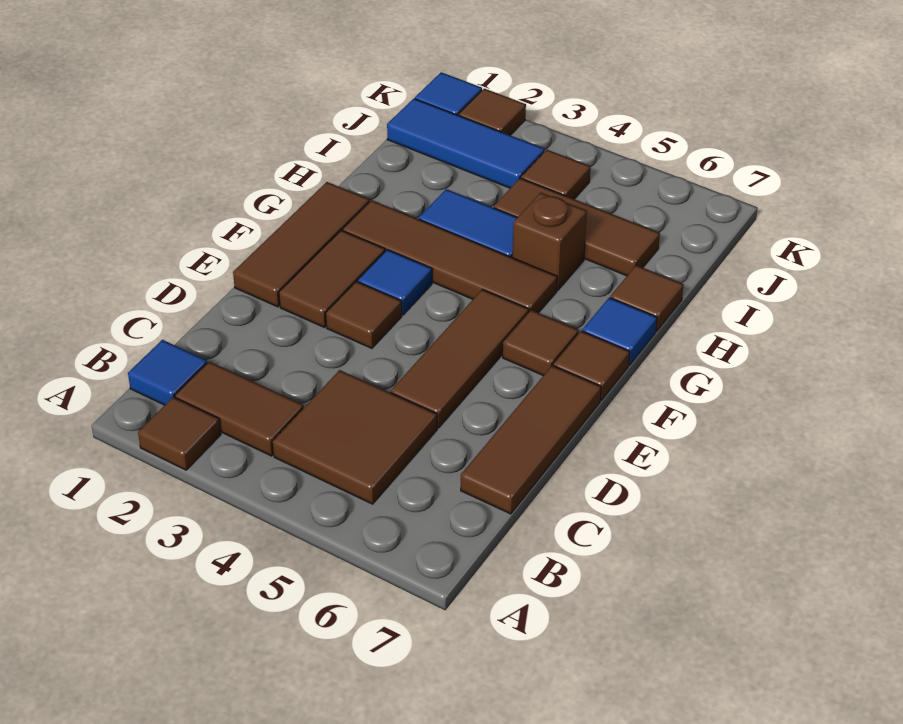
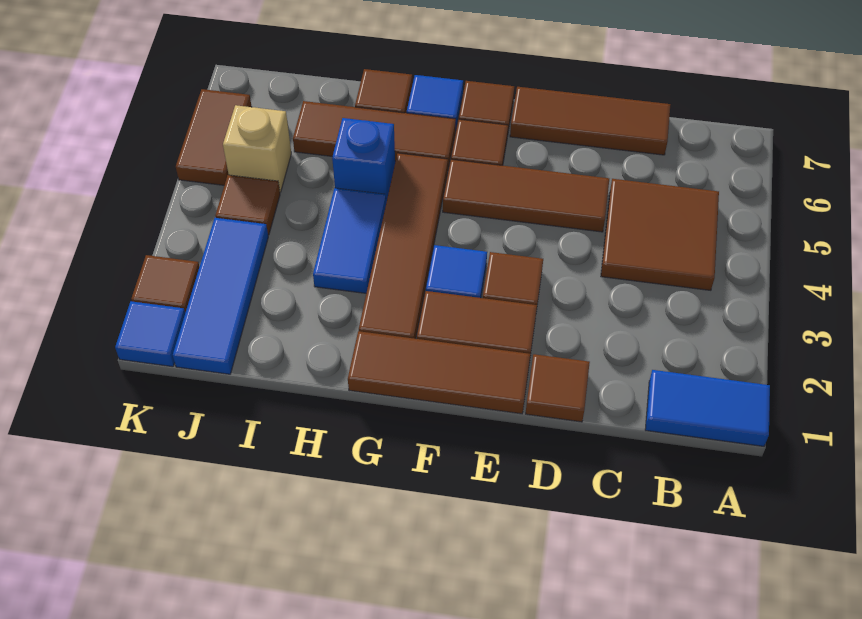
brown tile A2 level 1 -> brown tile D1 level 1
blue tile B1 level 1 -> blue tile A1:B1 level 1
brown tile B2:B3 level 1 -> brown tile K5:K6 level 1
brown brick H5 level 1 -> blue brick H5 level 1
brown tile I4:I6 level 1 -> brown tile G6:I6 level 1
none -> tan brick J5 level 1

